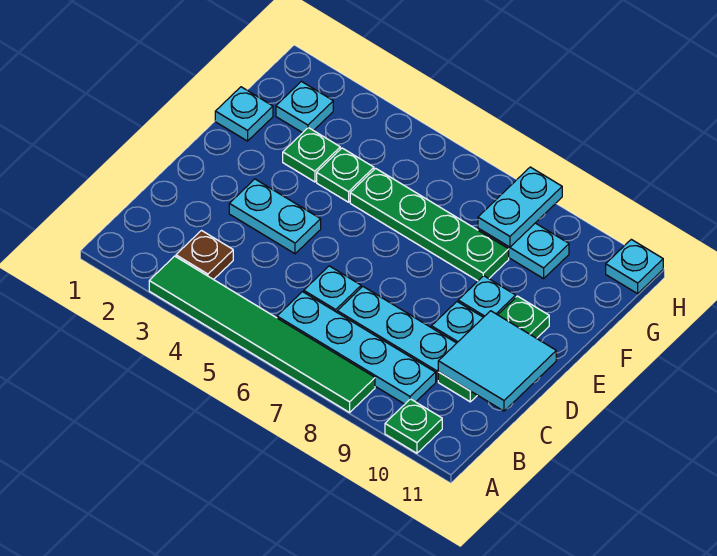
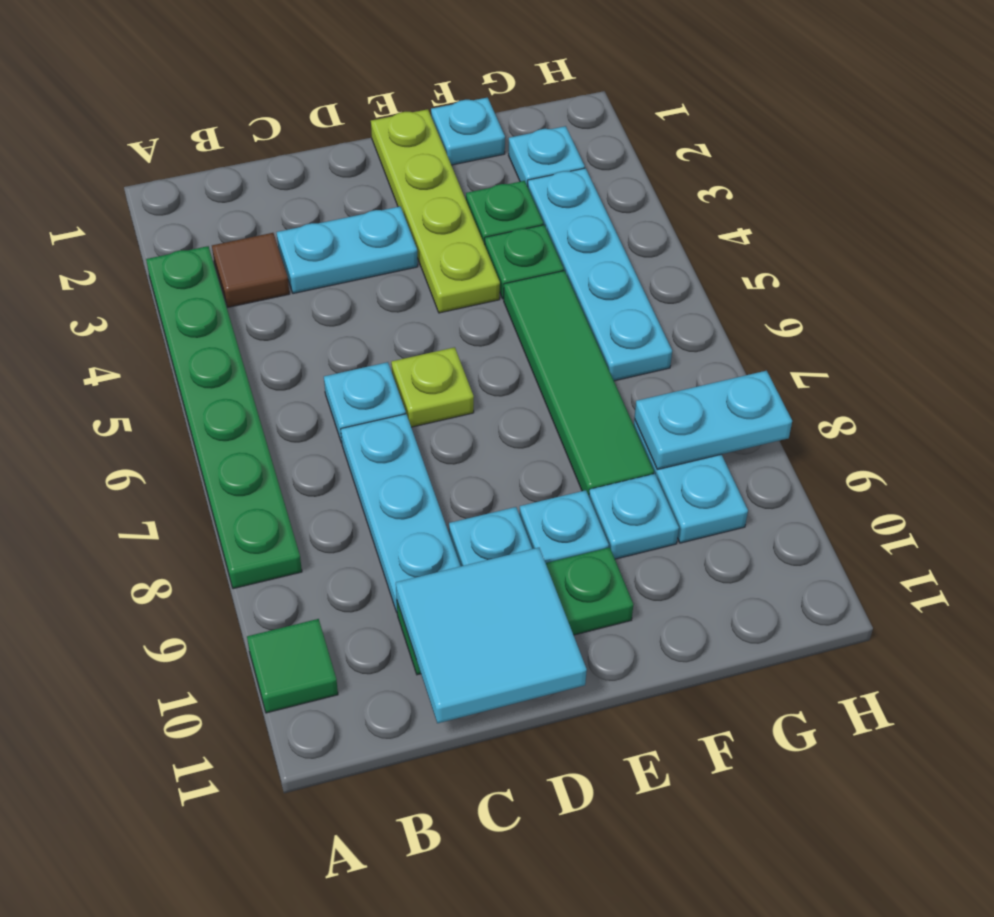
green tile A3:A8 level 1 -> green plate A3:A8 level 1
green plate A10 level 1 -> green tile A10 level 1
brown plate B3 level 1 -> brown tile B3 level 1
cyan plate B6:B9 level 1 -> cyan plate G3:G6 level 1
cyan plate D3:D4 level 1 -> cyan plate C3:D3 level 1
none -> lime plate D6 level 1
none -> lime plate E1:E4 level 1
green plate F5:F8 level 1 -> green tile F5:F8 level 1
cyan plate H11 level 1 -> cyan plate F9 level 1

